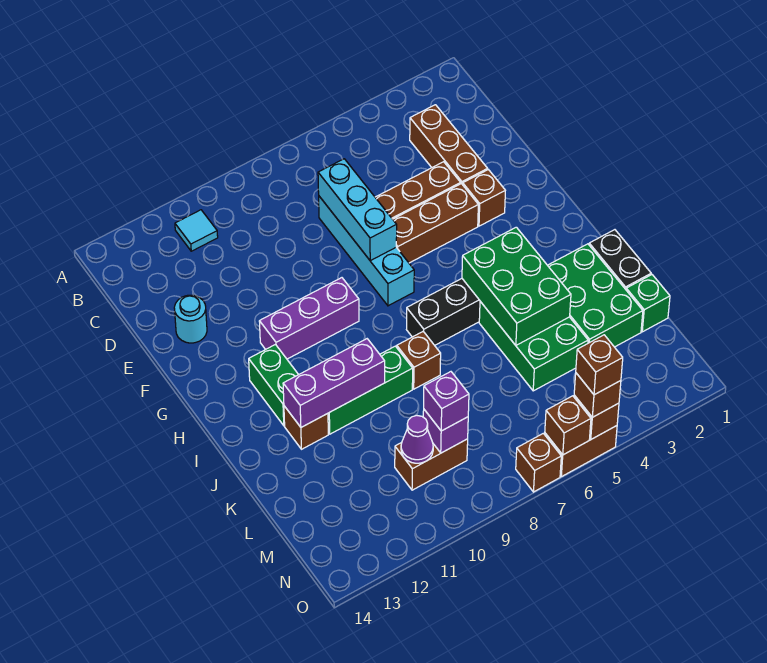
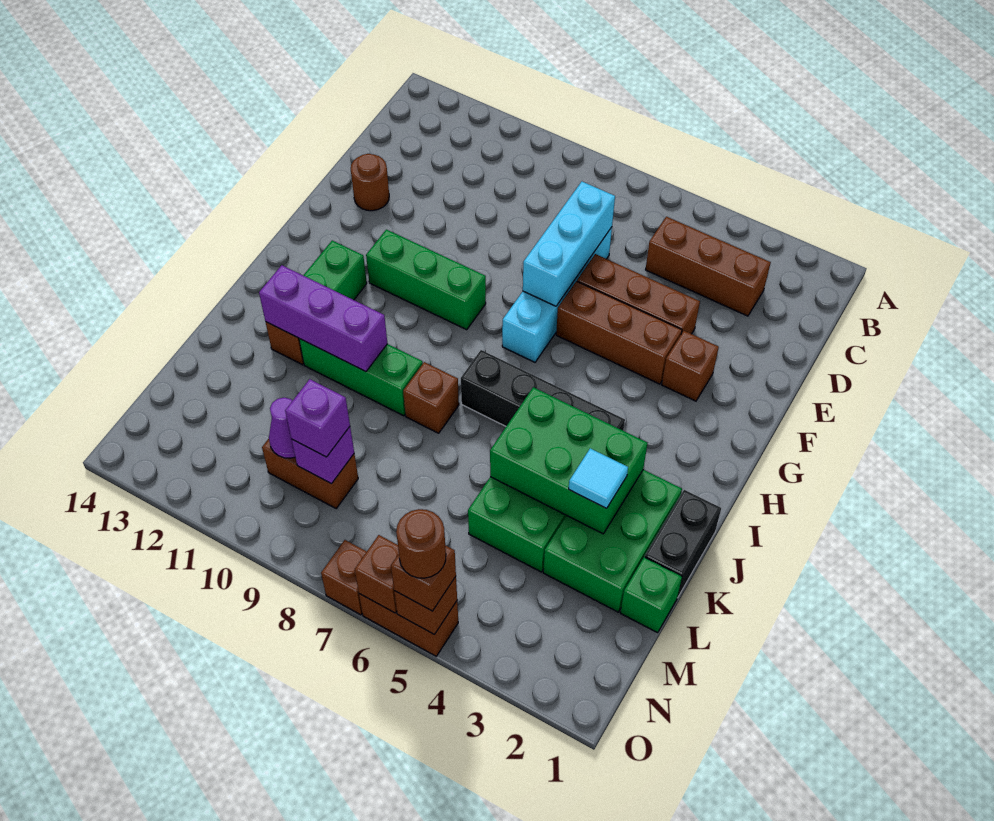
cyan tile B11 level 1 -> cyan tile K3 level 3
brown brick C3:E3 level 1 -> brown brick C3:C5 level 1
cyan round brick E13 level 1 -> brown round brick E13 level 1
purple brick G9:G11 level 1 -> green brick G9:G11 level 1
green brick I4:K5 level 2 -> green brick J3:K5 level 2
brown brick O5 level 4 -> brown round brick O5 level 4

